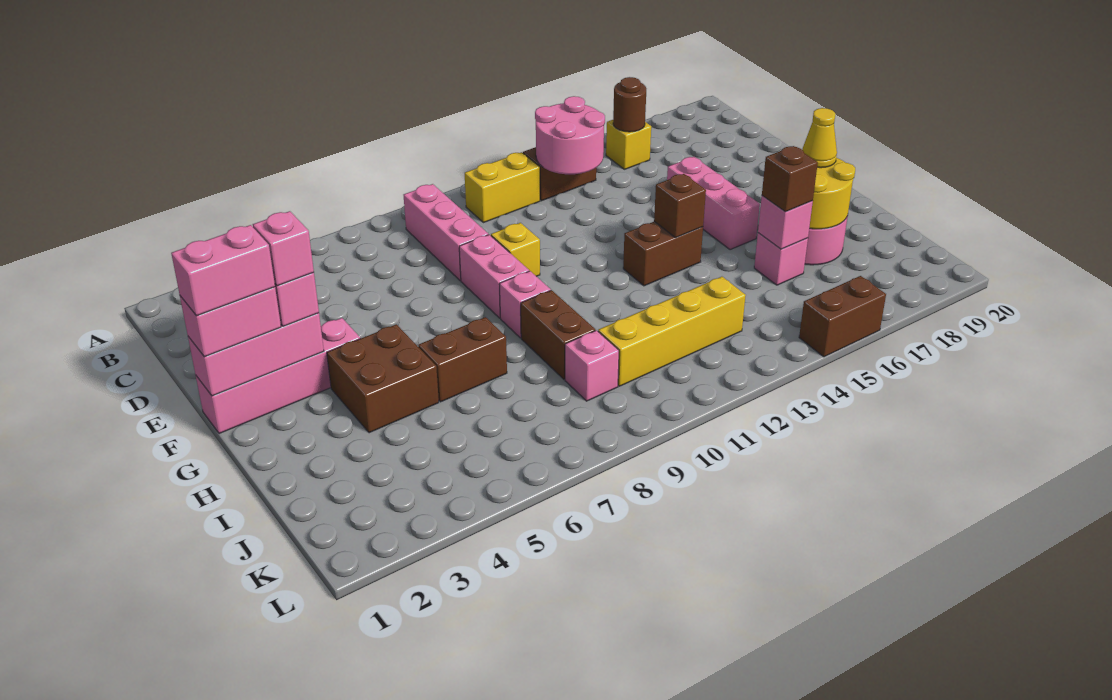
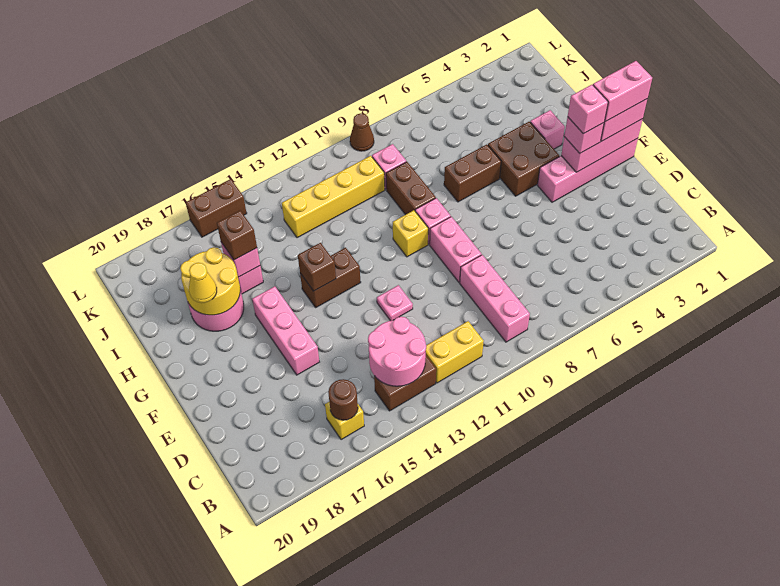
yellow brick E10 level 1 -> yellow brick G10 level 1
none -> pink plate E12 level 1
none -> pink brick H3 level 1
none -> brown cone L9 level 1

